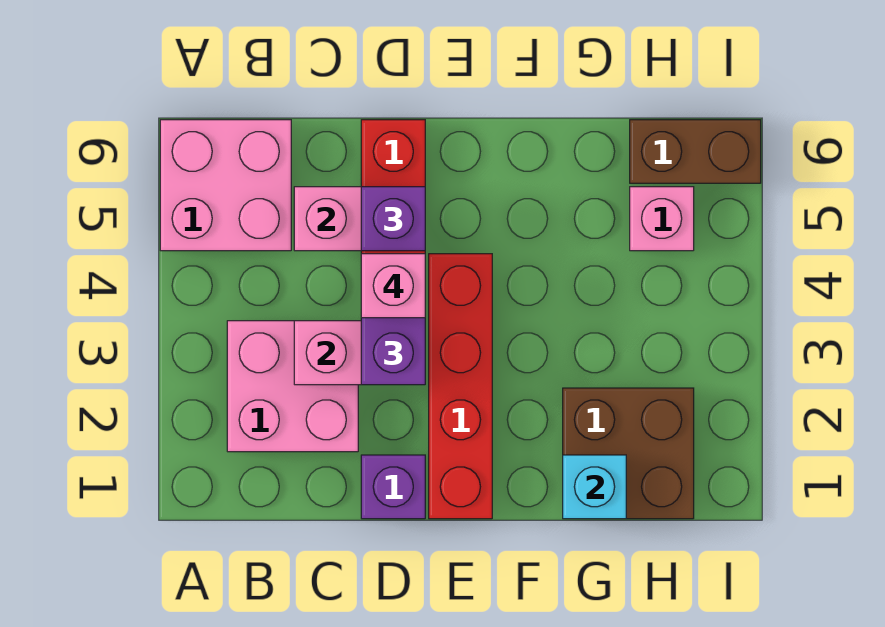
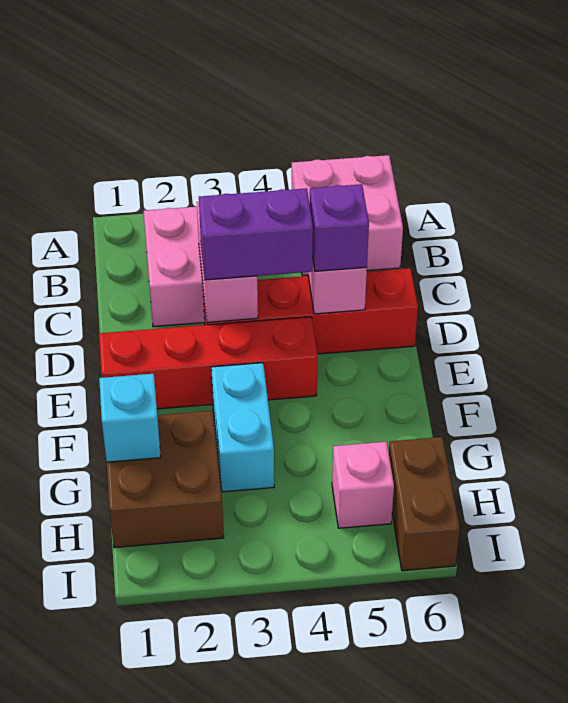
purple brick D1 level 1 -> none
pink brick D4 level 4 -> none
none -> cyan brick F3:G3 level 1

